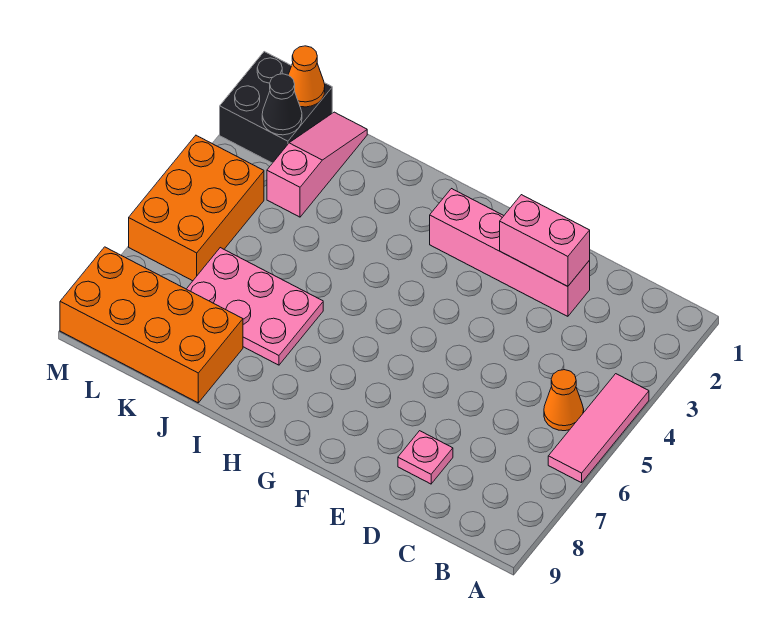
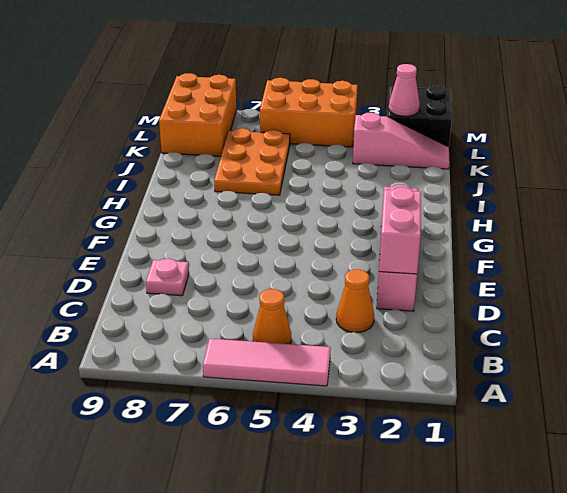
pink plate I6:K7 level 1 -> orange plate I6:K7 level 1
orange brick J8:M9 level 1 -> orange brick K8:M9 level 1
orange cone L1 level 2 -> orange cone C3 level 1
black cone L2 level 2 -> pink cone L2 level 2

